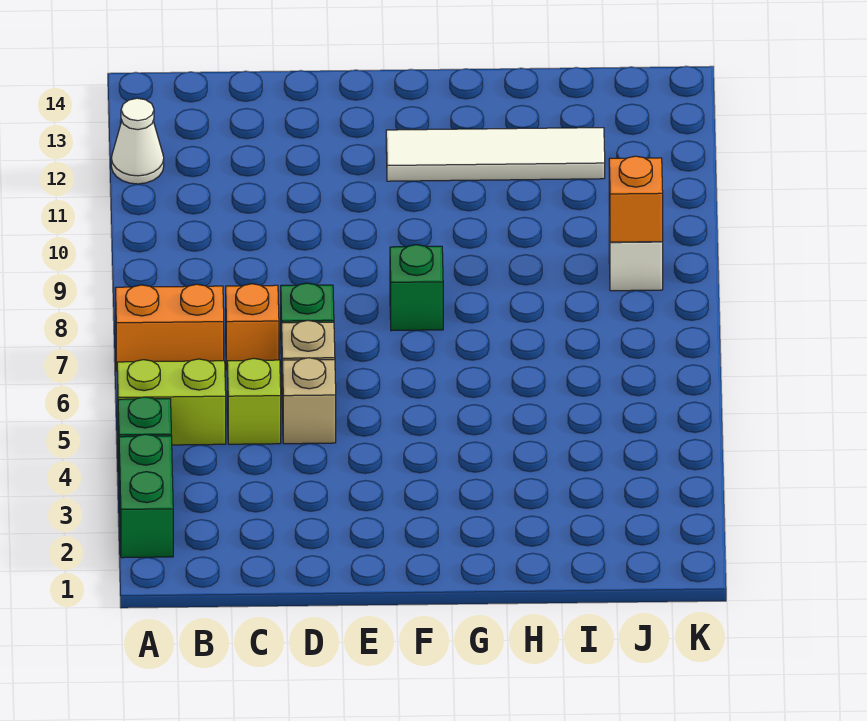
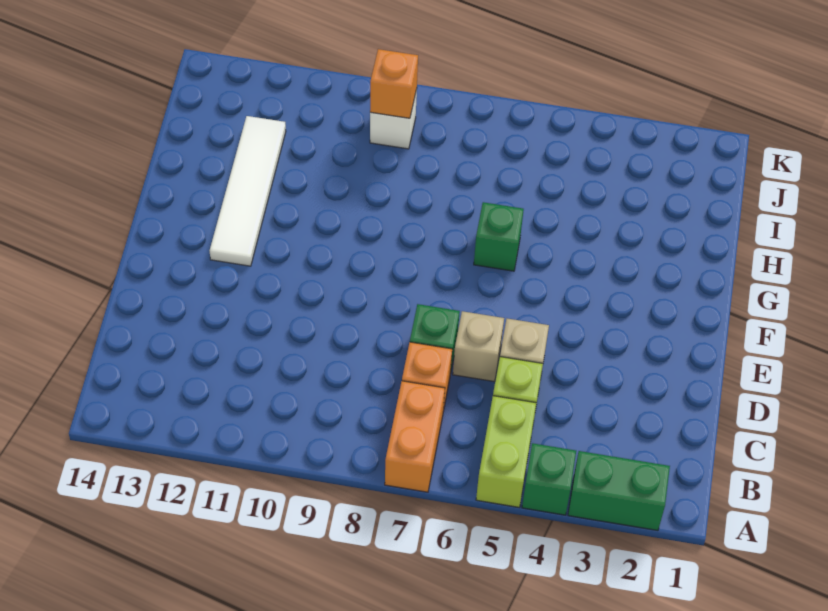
white cone A12 level 1 -> none
green brick F8 level 1 -> green brick G6 level 1

